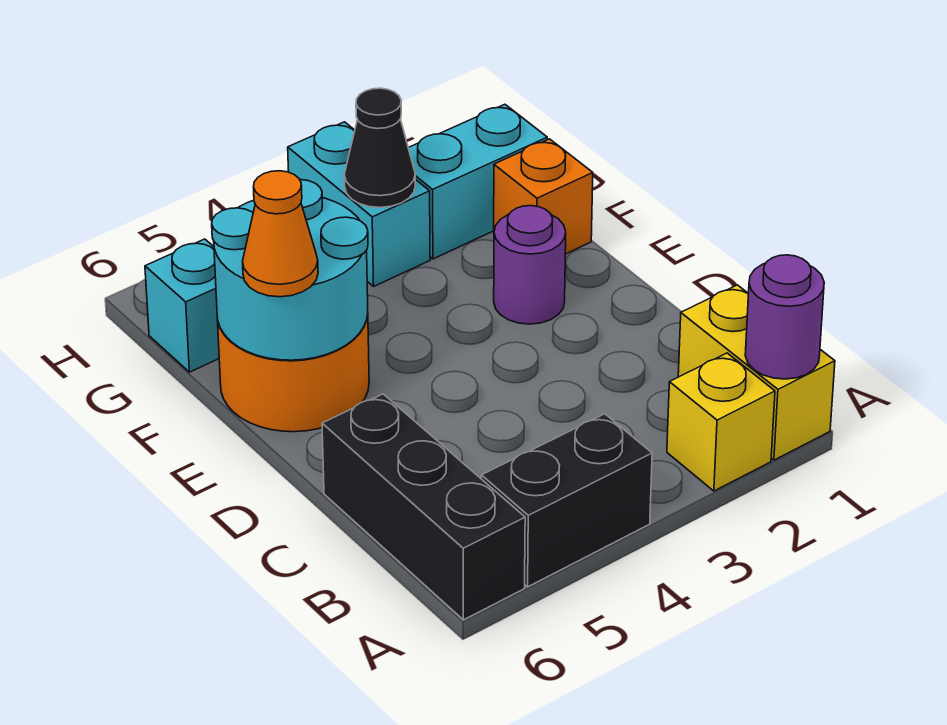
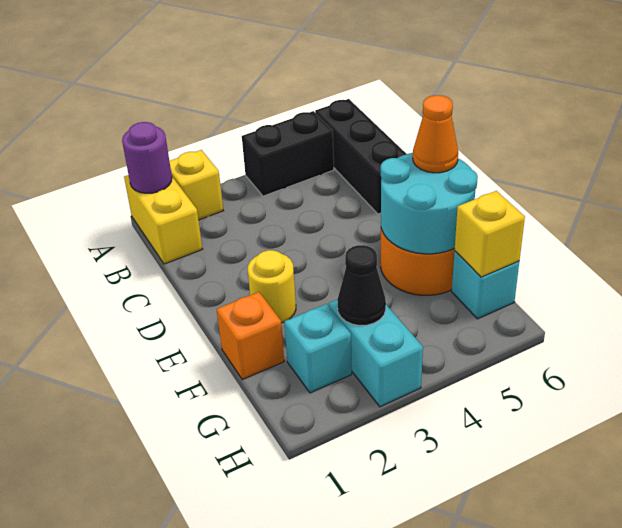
purple round brick E2 level 1 -> yellow round brick E2 level 1
cyan brick G1:G2 level 1 -> cyan brick G2 level 1
none -> yellow brick G6 level 2

